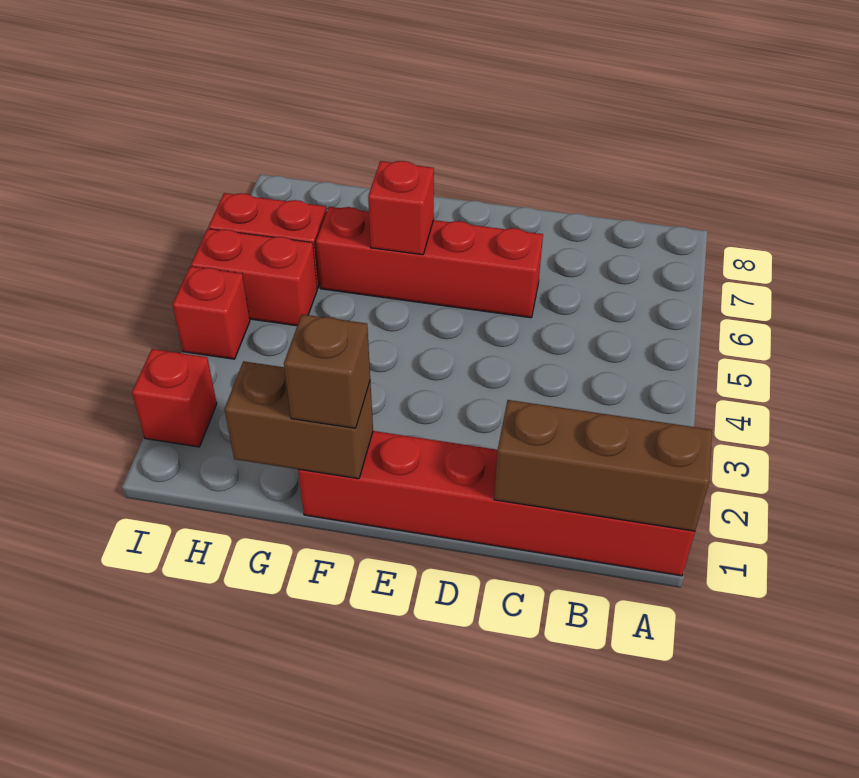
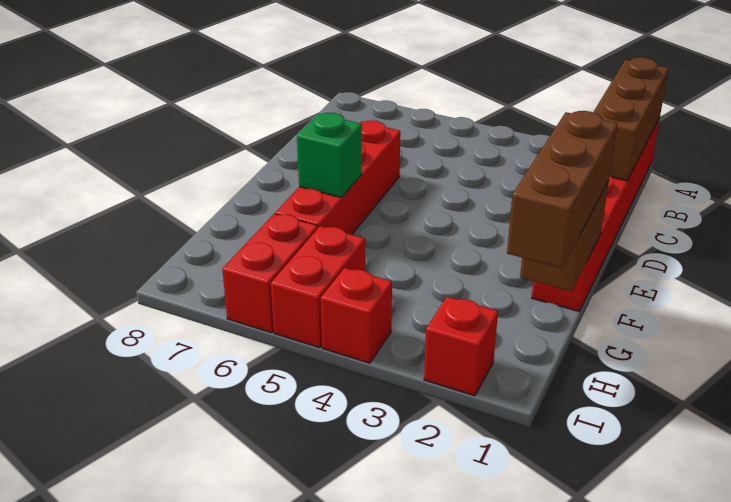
brown brick F1 level 3 -> brown brick F1:H1 level 3
red brick F6 level 2 -> green brick F6 level 2

